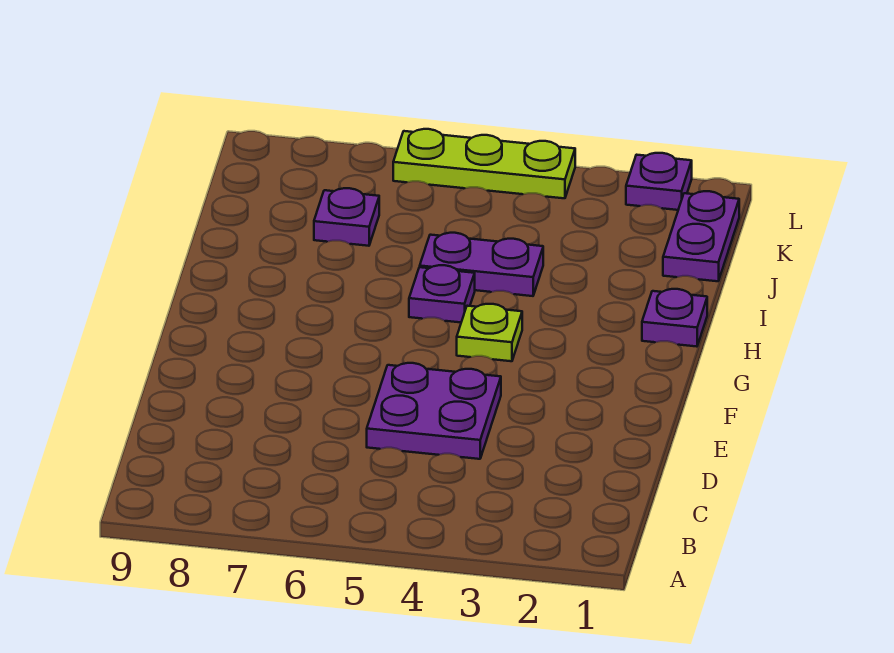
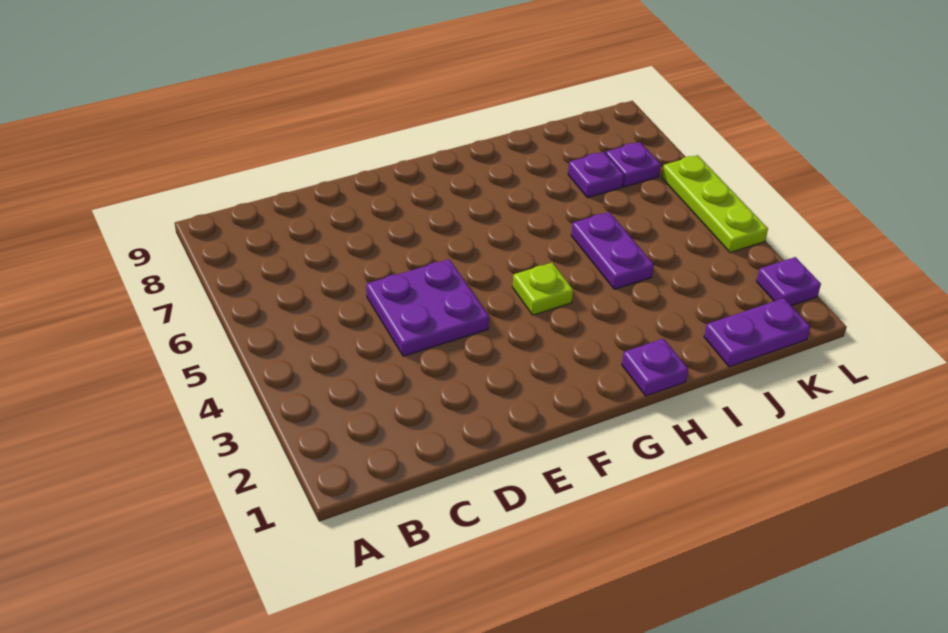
purple plate H5 level 1 -> purple plate K7 level 1

